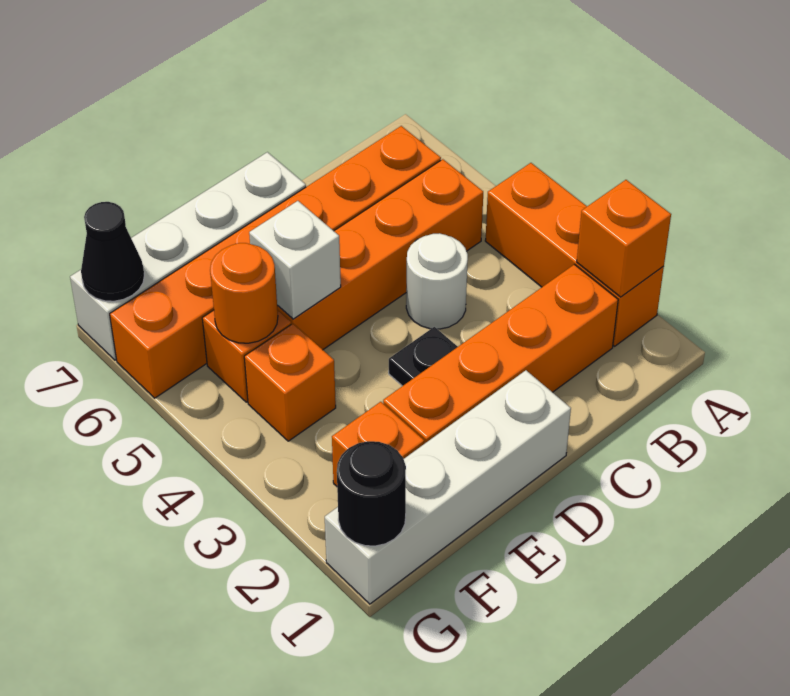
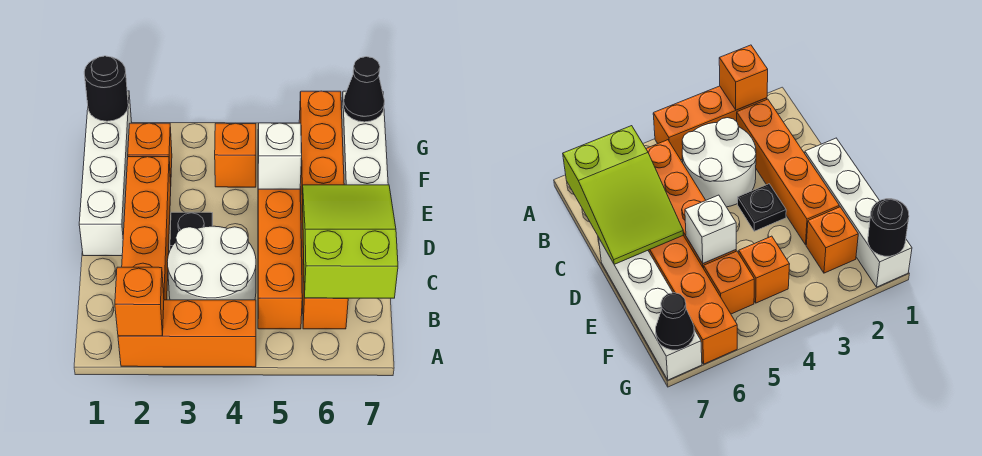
none -> lime slope B6:D7 level 2 top B
white round brick C4 level 1 -> white round brick B3:C4 level 1
orange round brick F5 level 2 -> none

